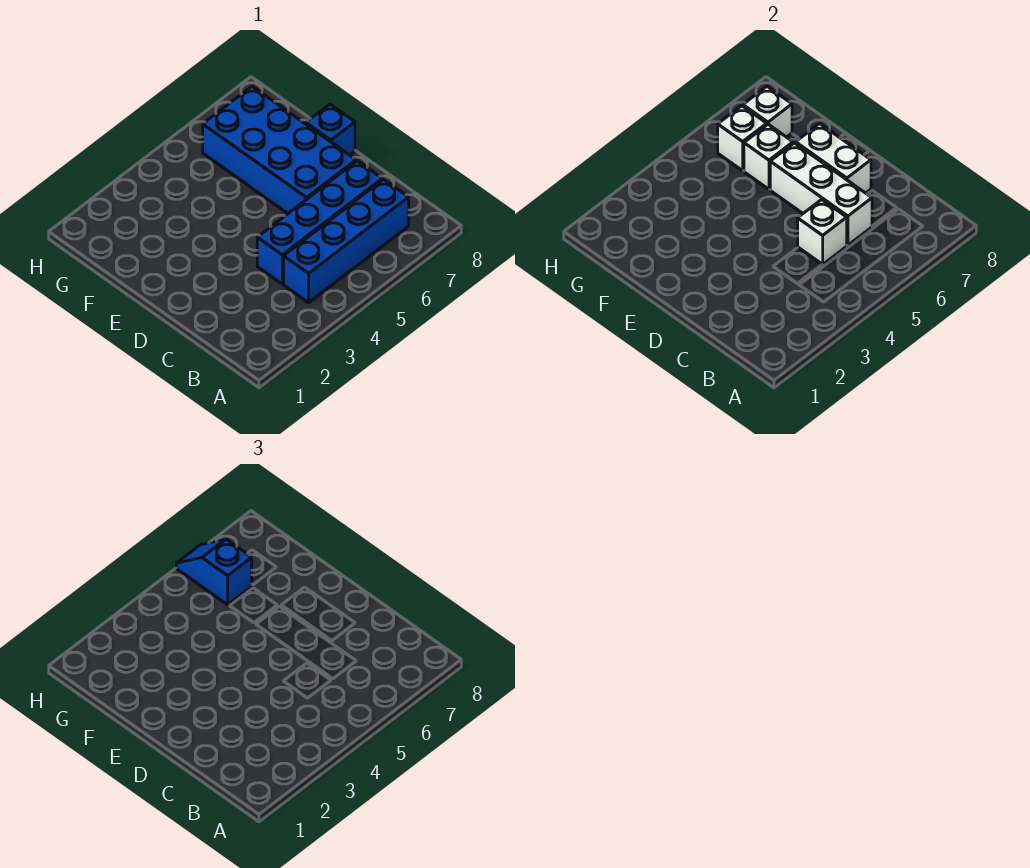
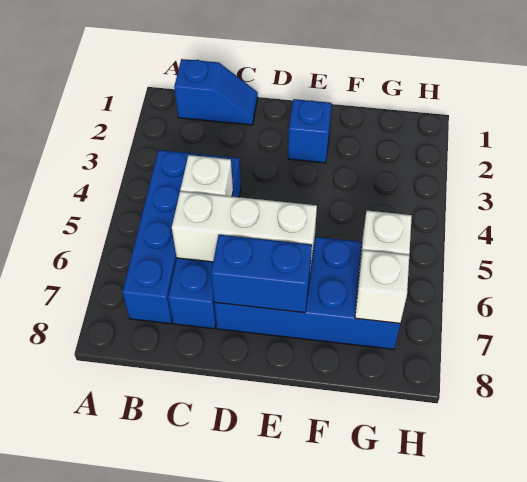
white brick D7:E7 level 2 -> blue brick D7:E7 level 2
blue brick E8 level 1 -> blue brick E2 level 1
white brick F6 level 2 -> none
blue slope G6:H6 level 3 top G -> blue slope B1:C1 level 1 top B

